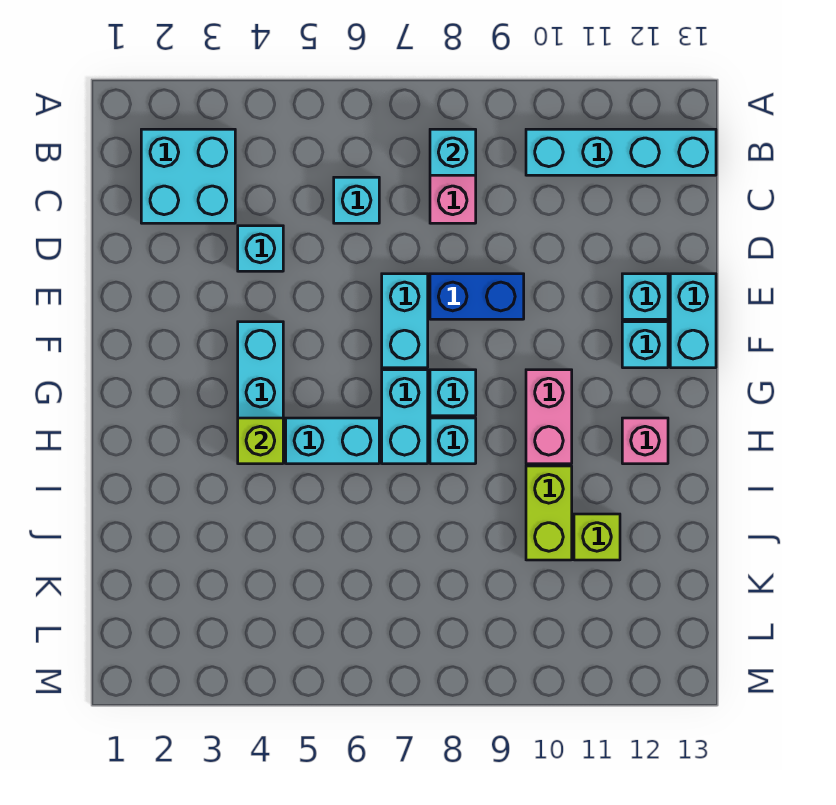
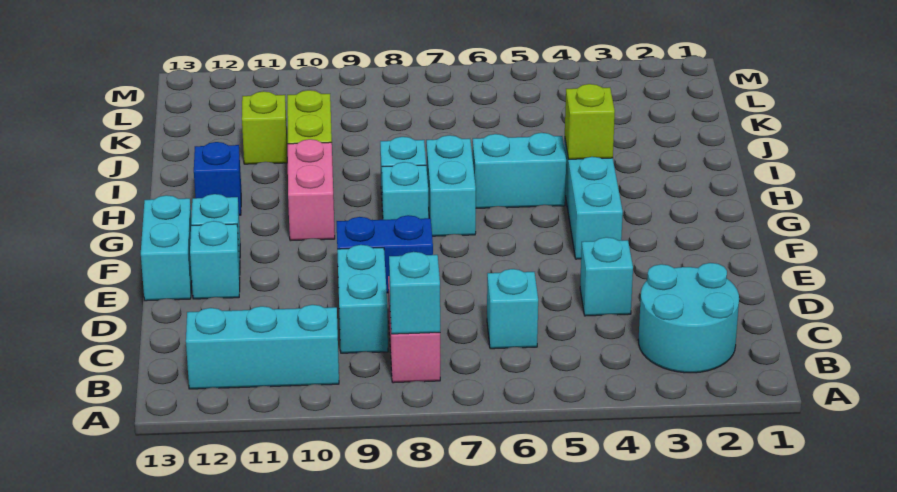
cyan brick B2:C3 level 1 -> cyan round brick B2:C3 level 1
cyan brick B10:B13 level 1 -> cyan brick B10:B12 level 1
cyan brick E7:F7 level 1 -> cyan brick C9:D9 level 1
pink brick H12 level 1 -> blue brick H12 level 1

